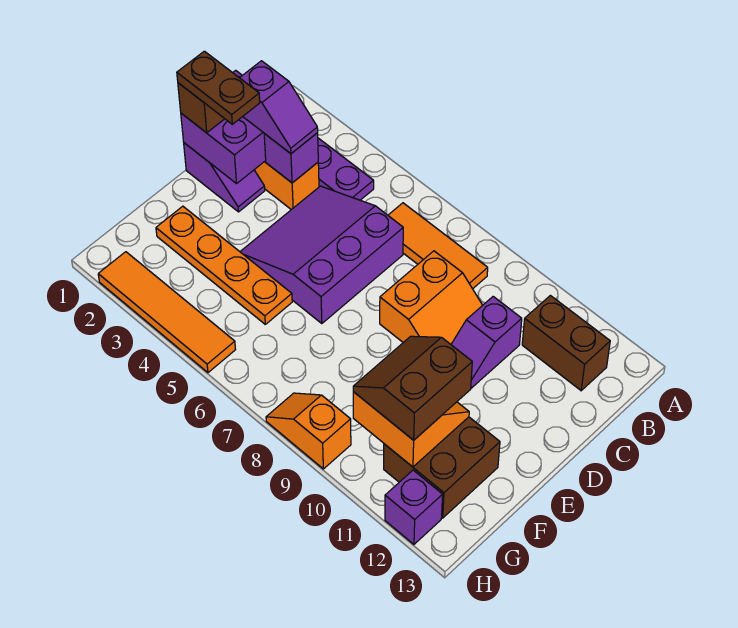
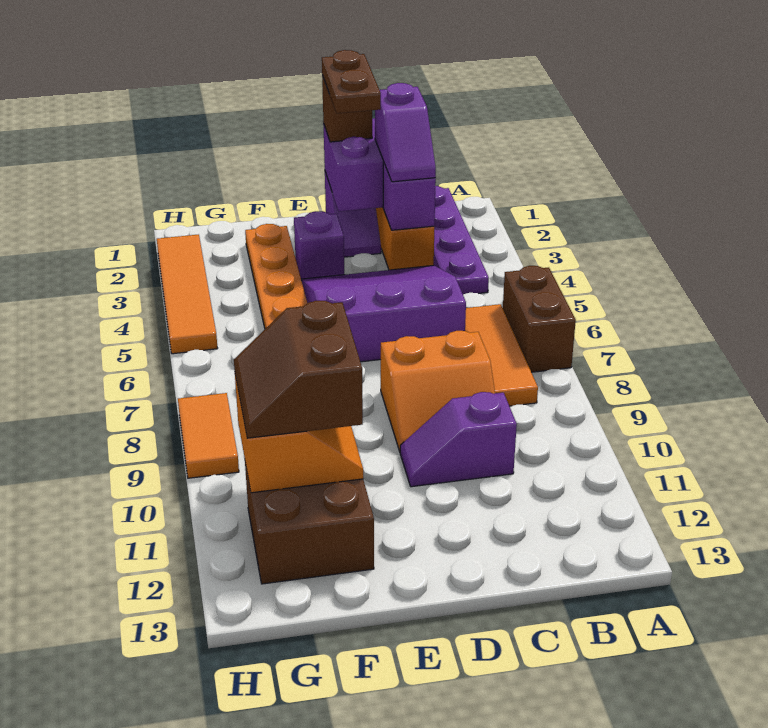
brown brick B11:B12 level 1 -> brown brick A6:A7 level 1
brown slope F10:G11 level 3 top 11 -> brown slope F10:G11 level 3 top F
orange slope H8:H9 level 1 top 9 -> orange tile H8:H9 level 1
purple brick H12 level 1 -> purple brick E3 level 1

